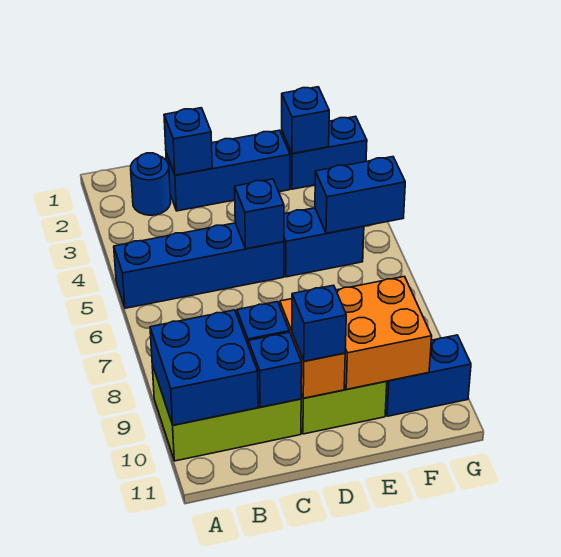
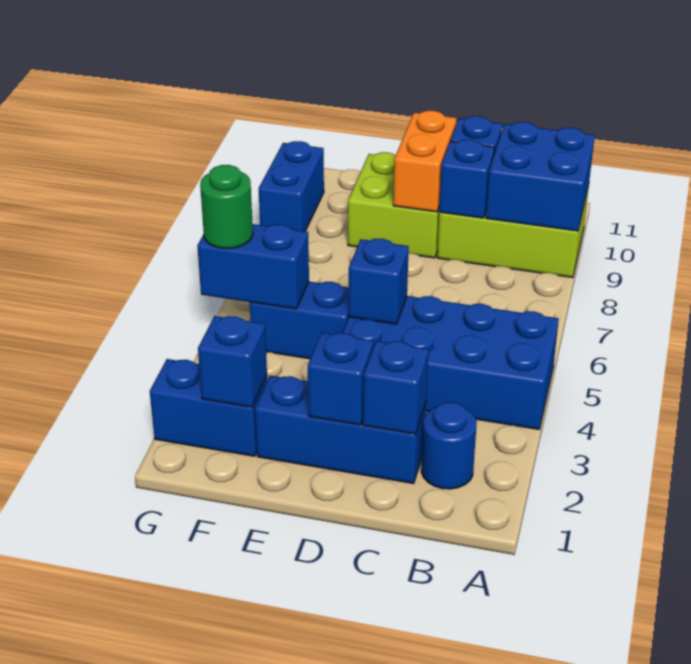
blue brick A5:D5 level 1 -> blue brick A4:D5 level 1
blue brick D10 level 3 -> blue brick D2 level 2
orange brick E9:F10 level 2 -> none
blue brick F10:G10 level 1 -> blue brick G9:G10 level 1
none -> green round brick G5 level 3

